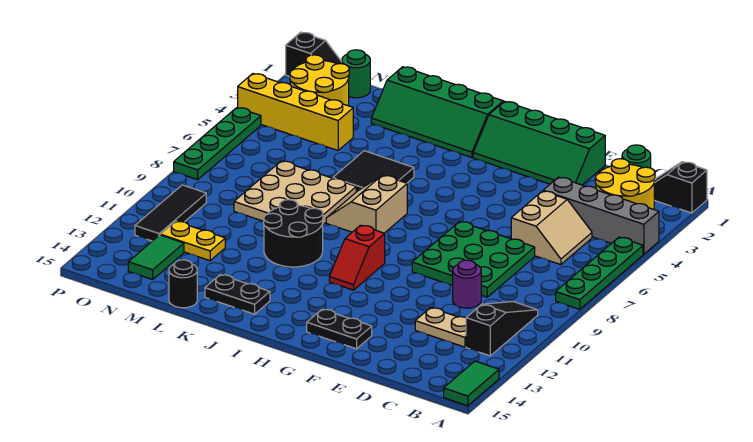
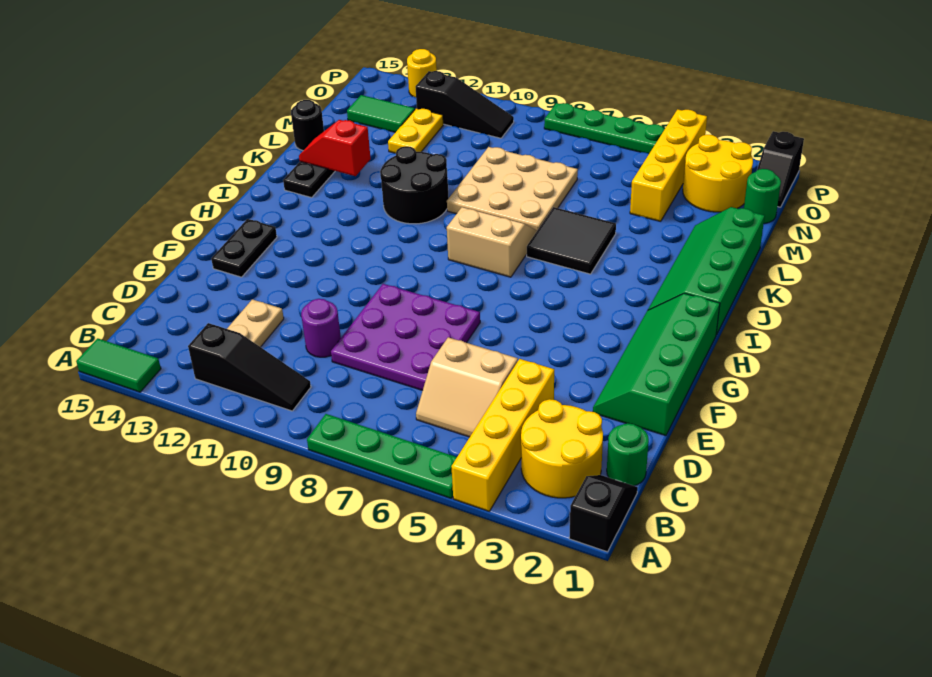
grey brick A4:D4 level 1 -> yellow brick A4:D4 level 1
green plate D7:F9 level 1 -> purple plate D7:F9 level 1
red slope H10:H11 level 1 top 10 -> red slope K13:K14 level 2 top 13
black tile O10:O12 level 1 -> black slope O10:O12 level 1 top 12
none -> yellow round brick P13 level 1

